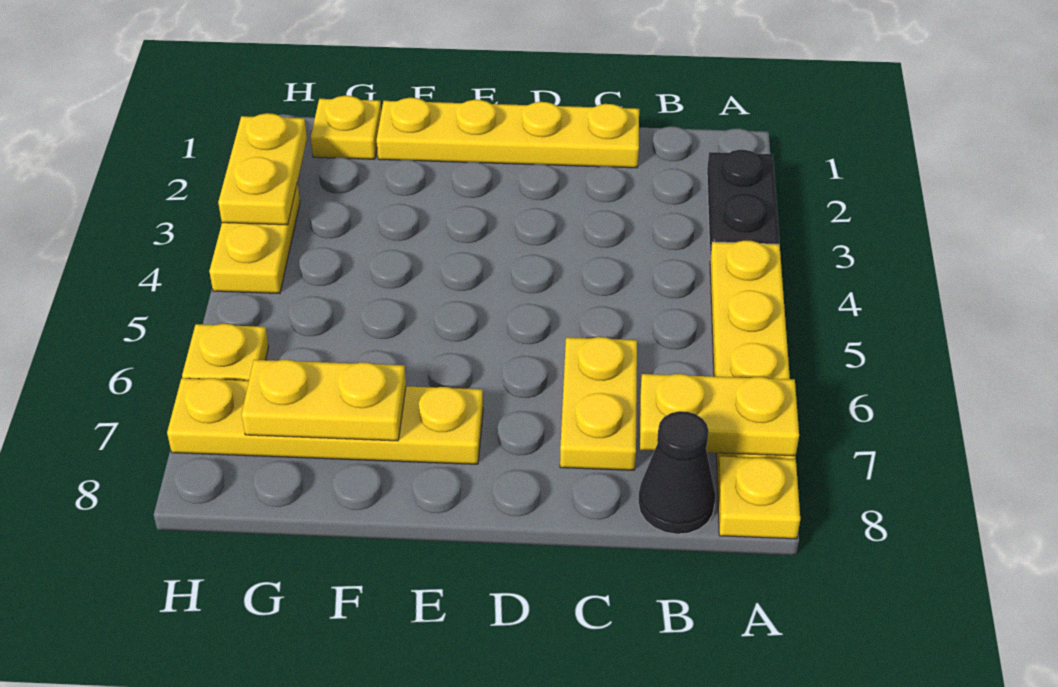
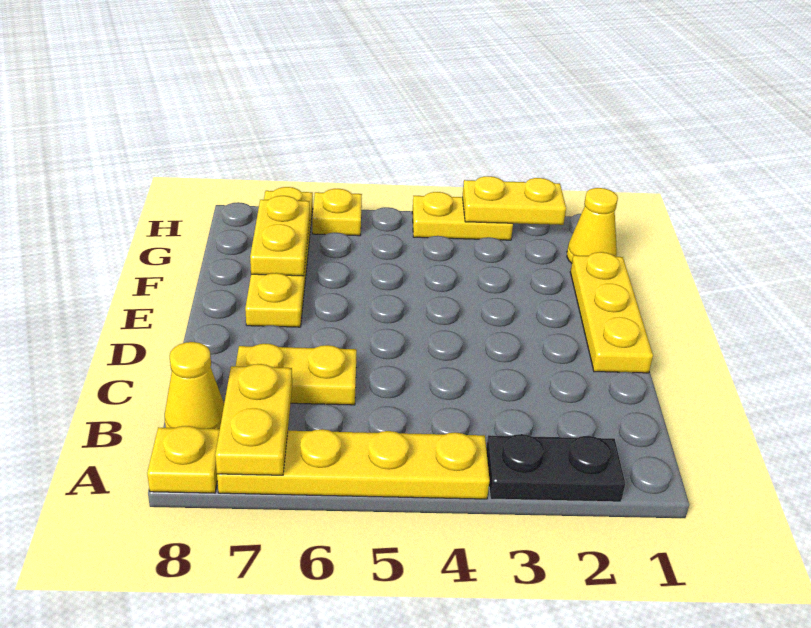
black cone B8 level 1 -> yellow cone B8 level 1
yellow plate C1:F1 level 1 -> yellow plate D1:F1 level 1
yellow plate G1 level 1 -> yellow cone G1 level 1

